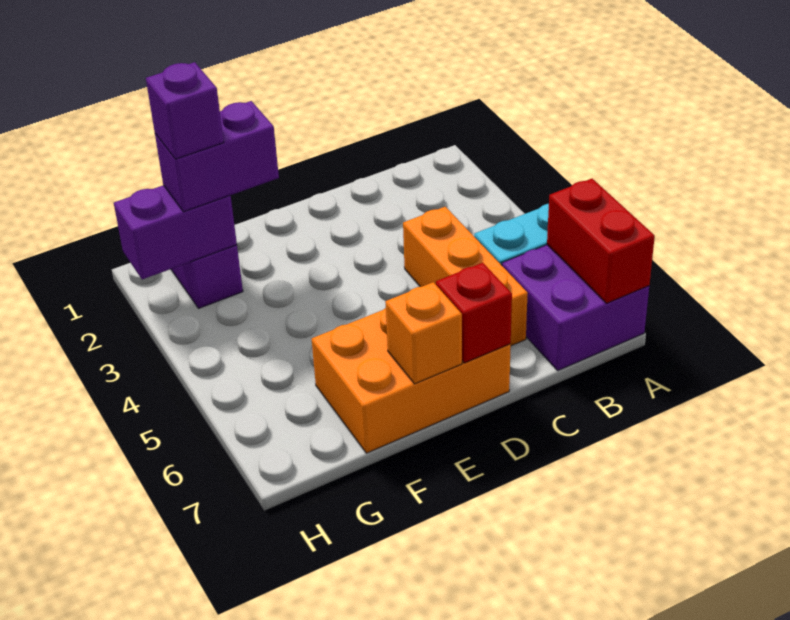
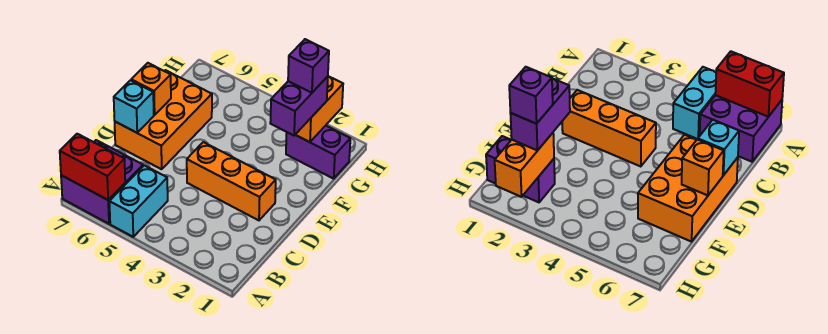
orange brick C4:C6 level 1 -> orange brick D2:D4 level 1
red brick D7 level 2 -> cyan brick D7 level 2
purple brick G2:H2 level 2 -> orange brick G2:H2 level 2

